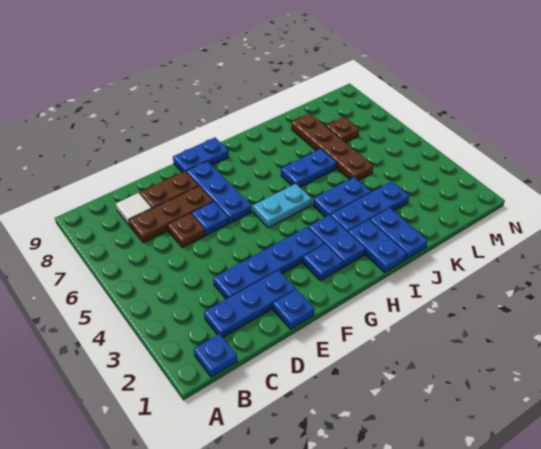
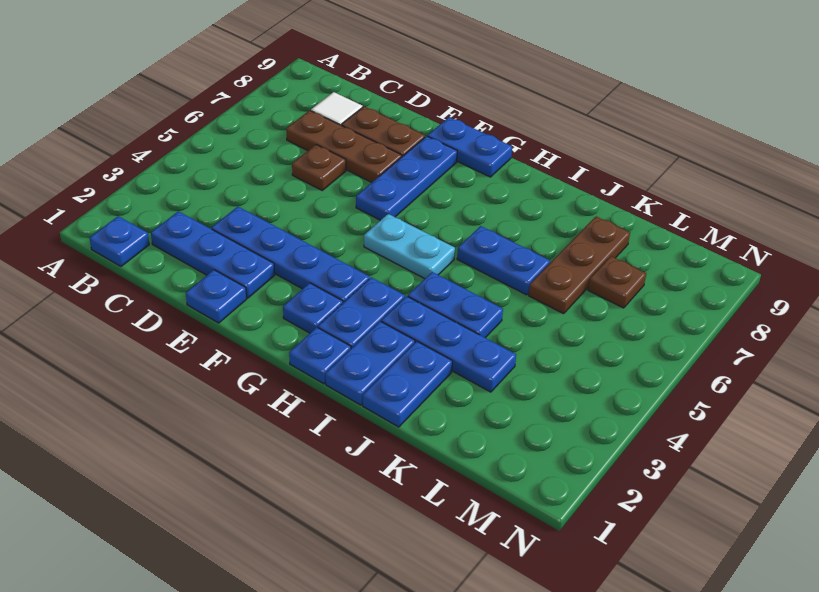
blue plate E6 level 1 -> blue plate H1 level 1
brown plate K5:K8 level 1 -> brown plate K6:K8 level 1

